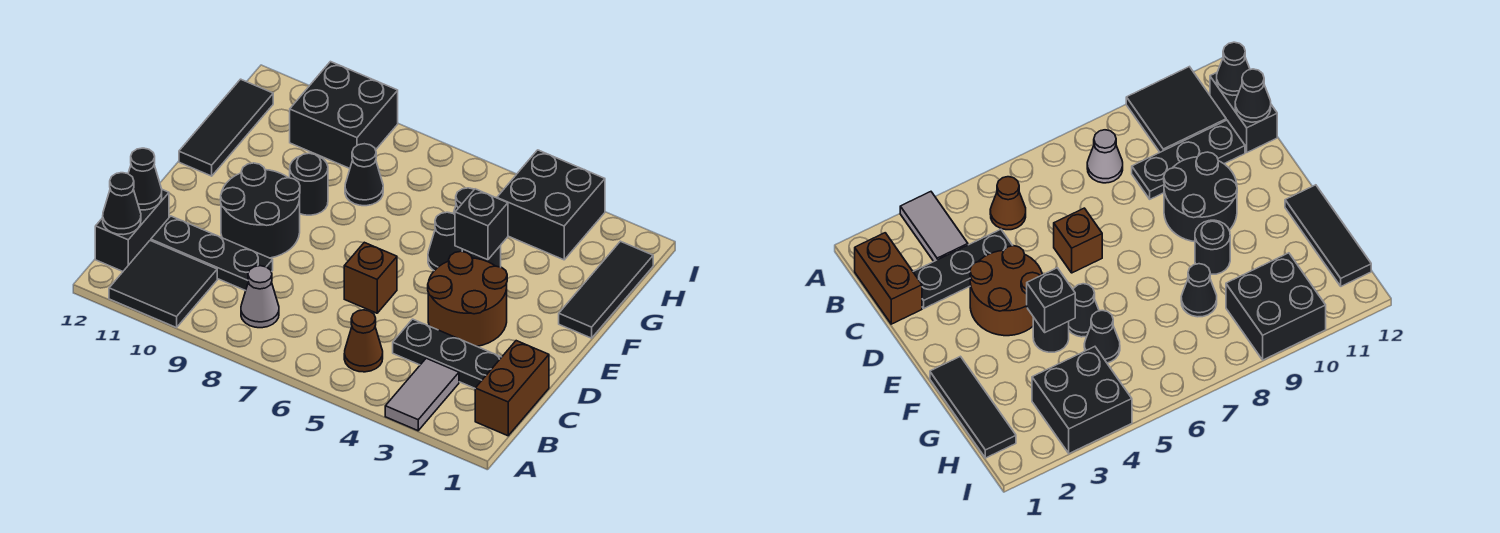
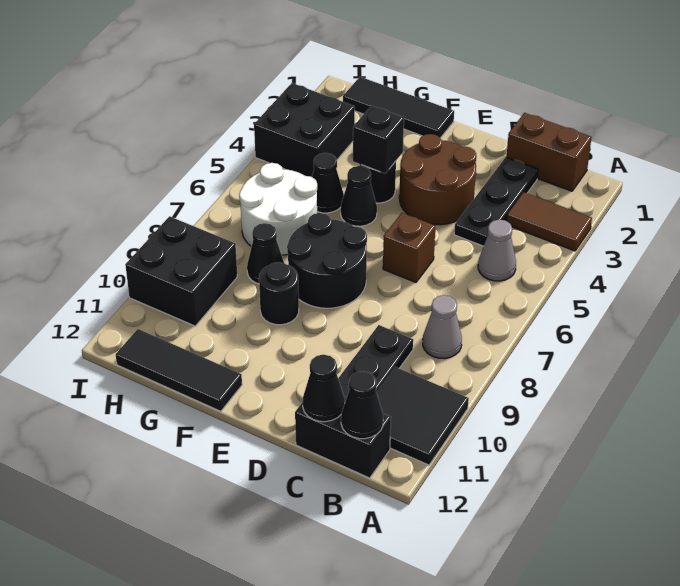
grey tile A3:B3 level 1 -> brown tile A3:B3 level 1
brown cone B5 level 1 -> grey cone B5 level 1
black round brick D9:E10 level 1 -> black round brick E7:F8 level 1
none -> white round brick G6:H7 level 1

